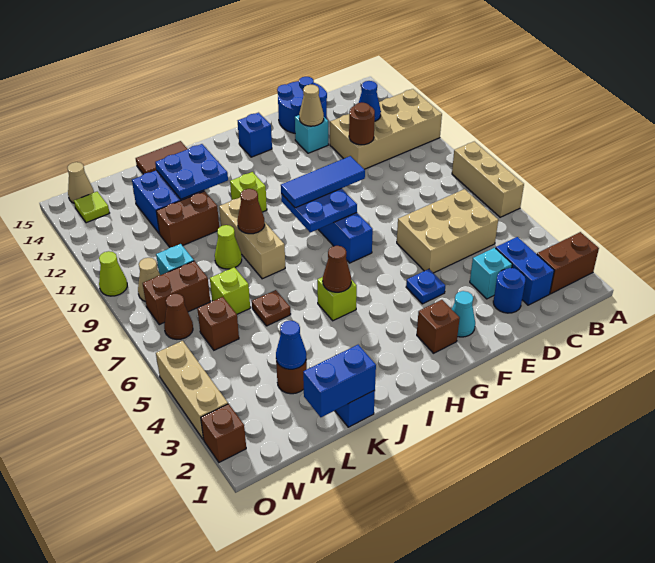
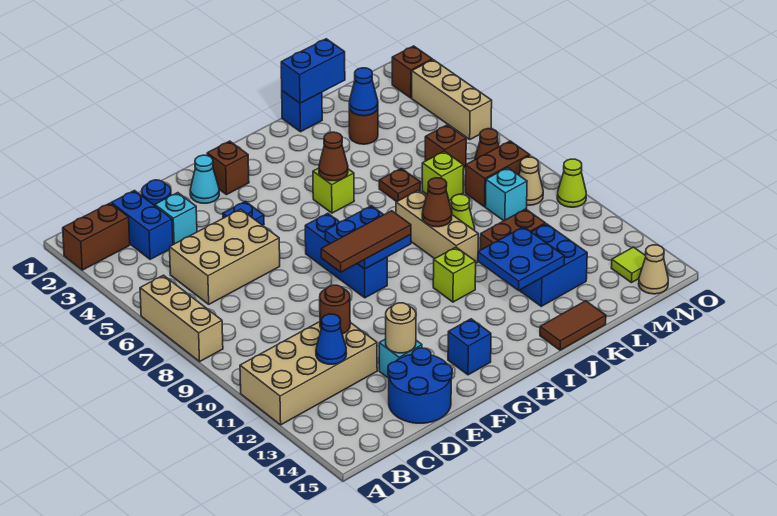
tan cone E13 level 2 -> tan round brick E13 level 2
blue tile F9:H9 level 3 -> brown tile F9:H9 level 3

